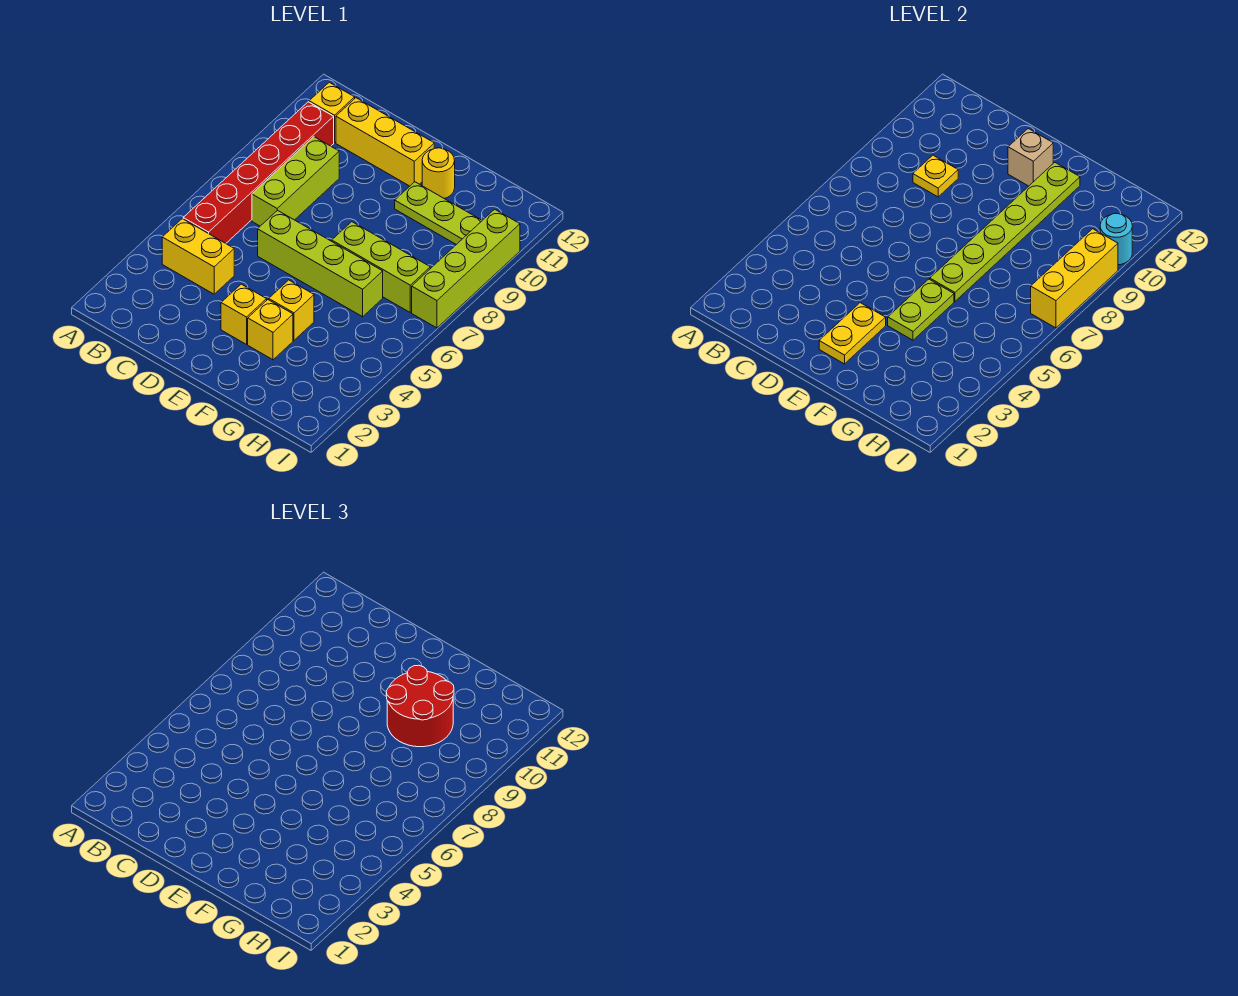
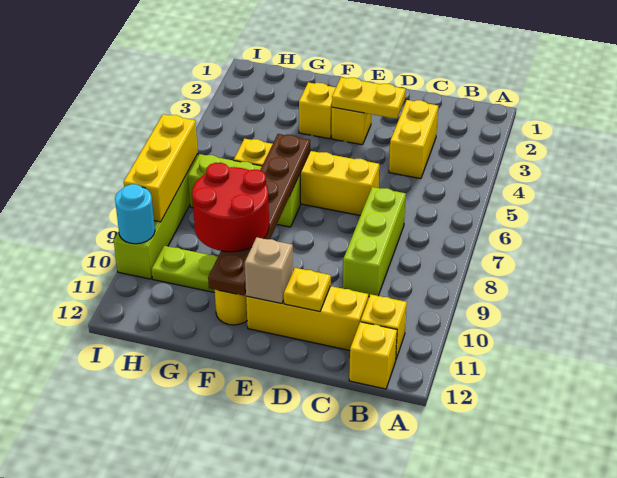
yellow brick B4:C4 level 1 -> yellow brick C3:C4 level 1
red brick B5:B10 level 1 -> none
yellow plate C9 level 2 -> yellow plate D11 level 2
lime brick D6:G6 level 1 -> yellow brick D6:G6 level 1
yellow plate E2:E3 level 2 -> yellow plate D3:E3 level 2
yellow brick F4 level 1 -> yellow brick B12 level 1
lime plate F4:F5 level 2 -> none
lime plate F6:F11 level 2 -> brown plate F6:F11 level 2

